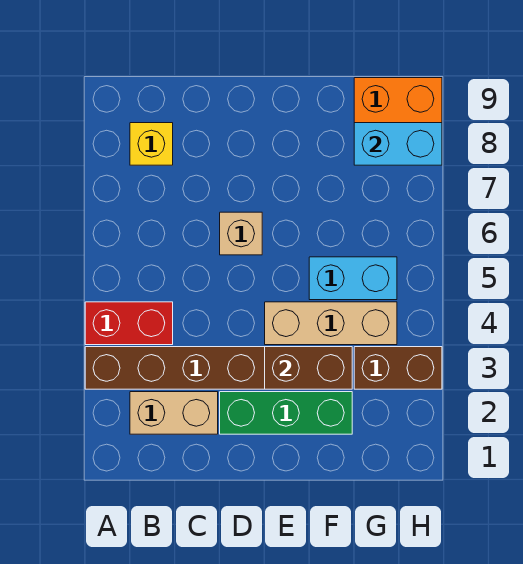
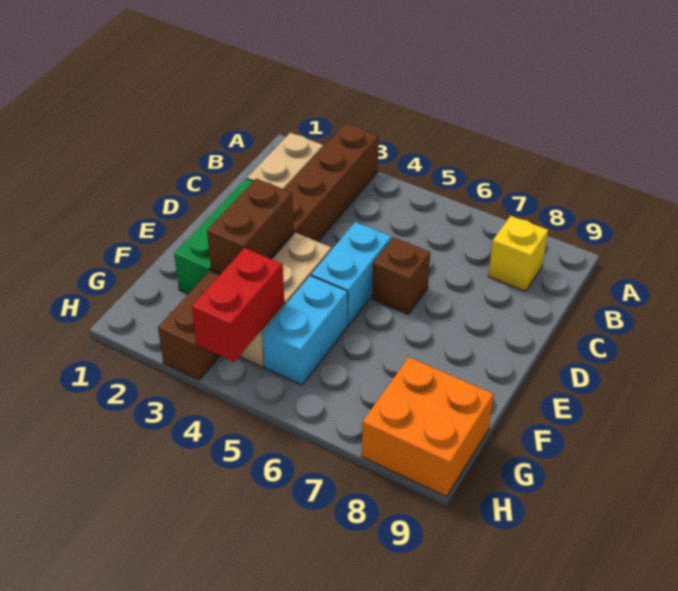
red brick A4:B4 level 1 -> red brick G4:H4 level 2
tan brick D6 level 1 -> brown brick D6 level 1
cyan brick G8:H8 level 2 -> cyan brick D5:E5 level 1

